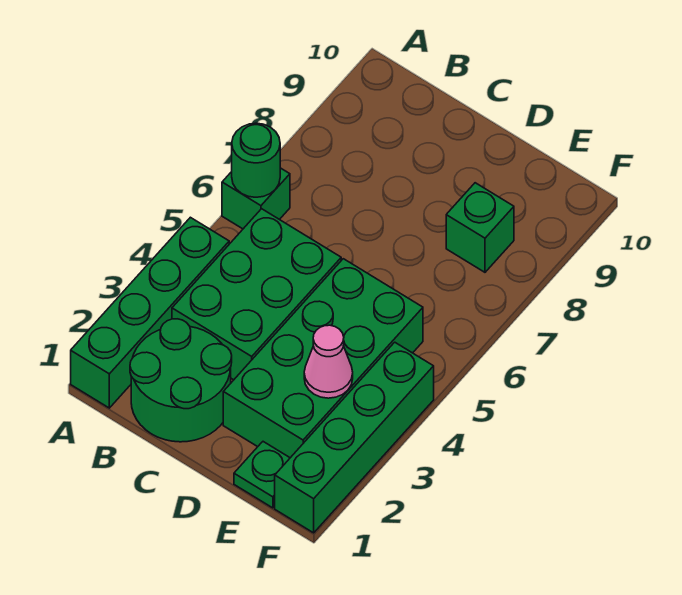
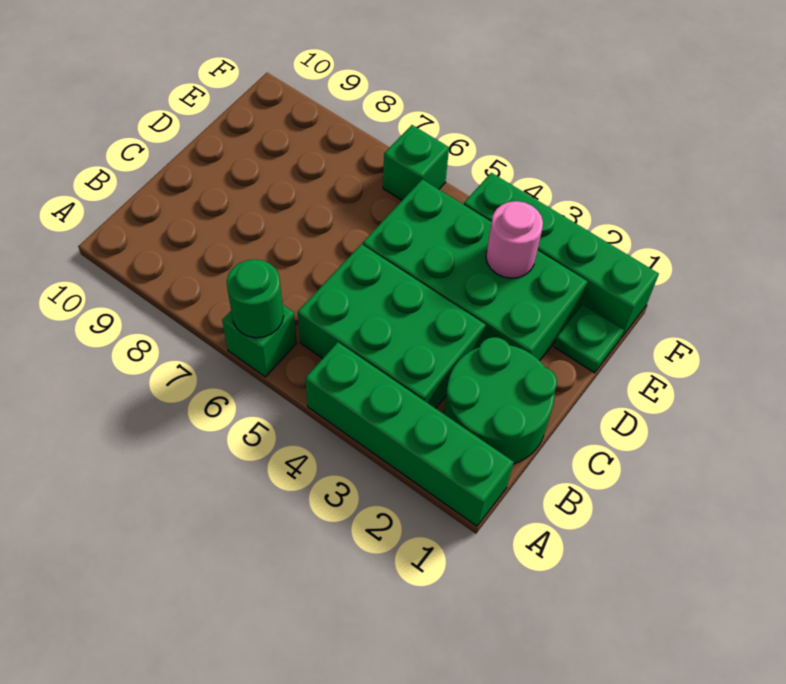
pink cone E3 level 2 -> pink round brick E3 level 2
green brick E8 level 1 -> green brick F6 level 1

